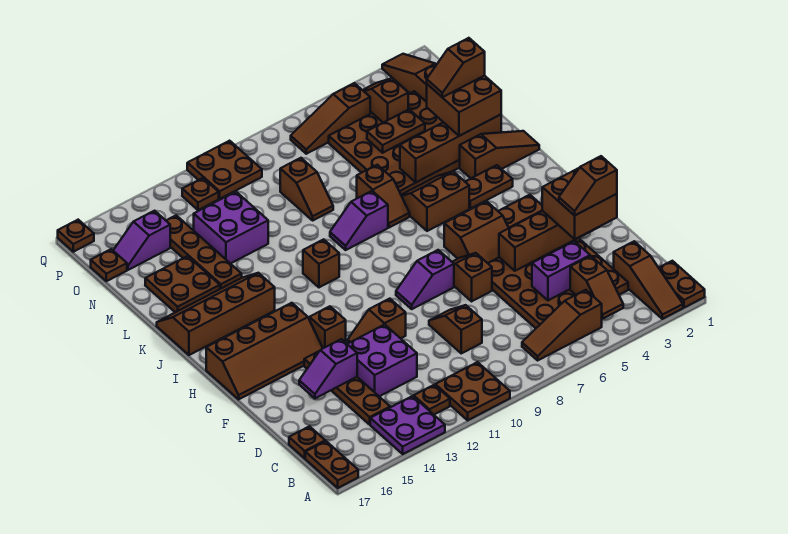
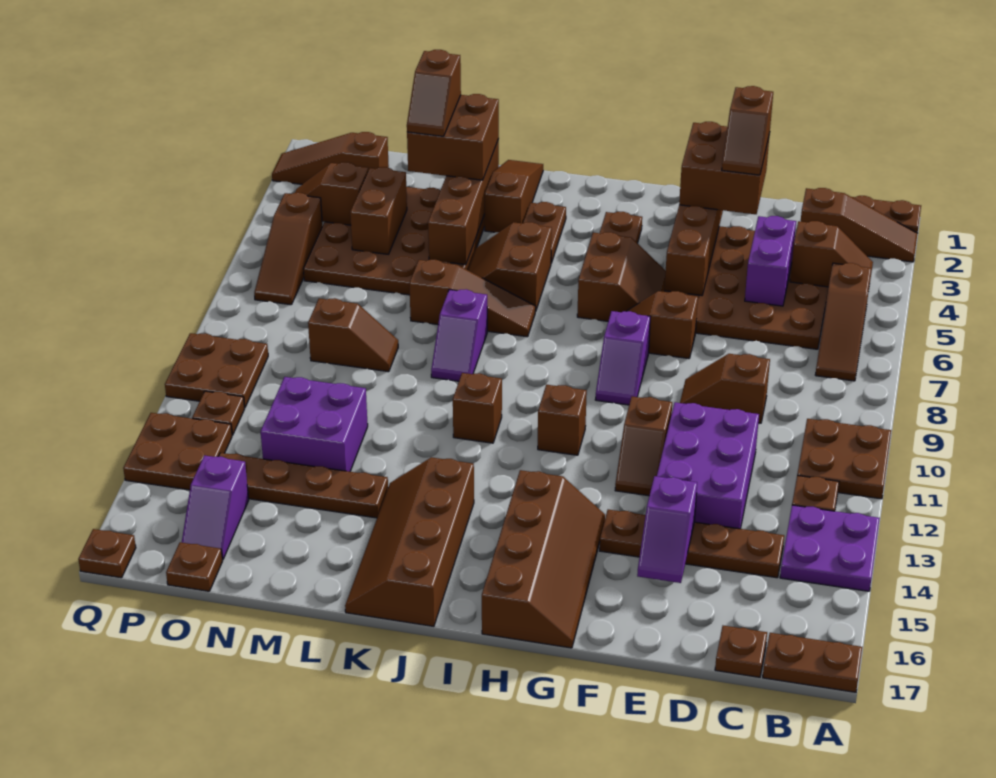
purple brick D12:E13 level 1 -> purple brick D11:E13 level 1
brown brick G13 level 1 -> brown brick H11 level 1
brown slope K7:L7 level 1 top L -> brown slope J7:L7 level 1 top L
brown plate L15:M16 level 1 -> brown plate P13:Q14 level 1
brown plate N4:N5 level 2 -> brown brick N4:N5 level 2

